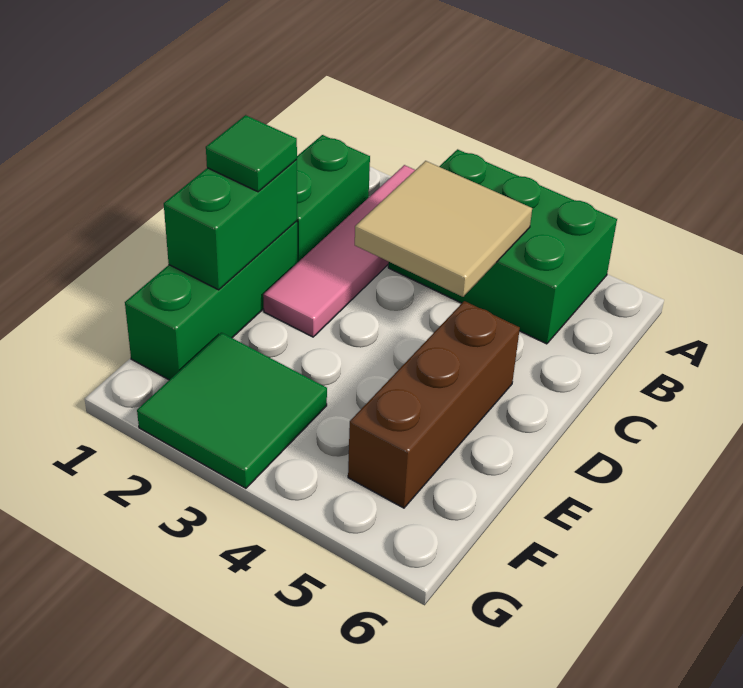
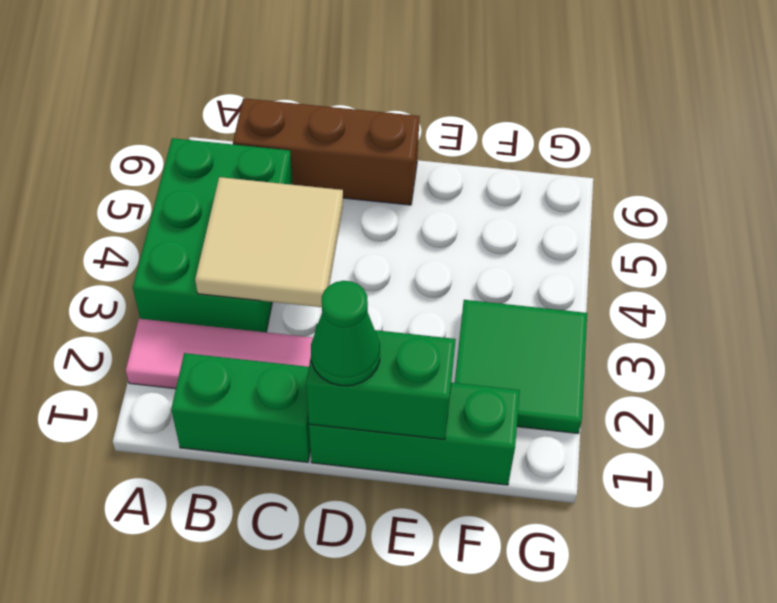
green tile D1 level 3 -> green cone D1 level 3
brown brick D5:F5 level 1 -> brown brick B6:D6 level 1

